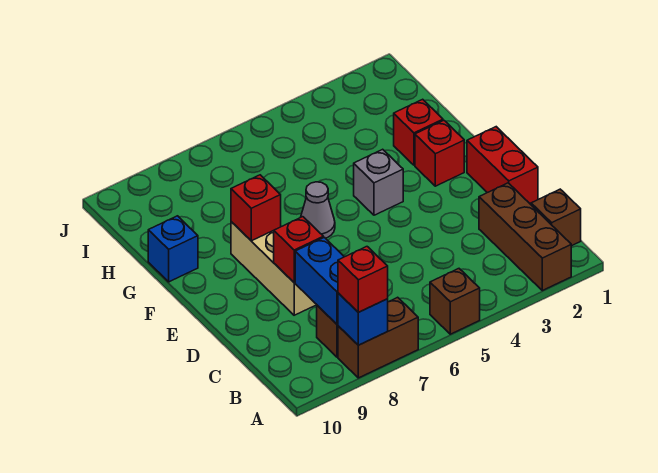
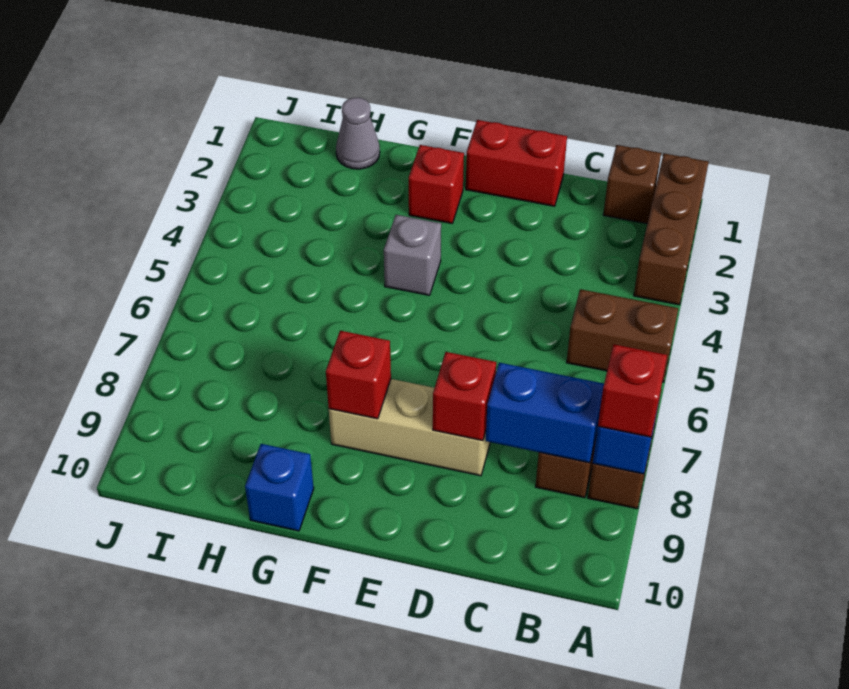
brown brick A2:C2 level 1 -> brown brick A1:A3 level 1
brown brick A5 level 1 -> brown brick A5:B5 level 1
grey cone F6 level 1 -> grey cone H1 level 1
red brick G2 level 1 -> none

